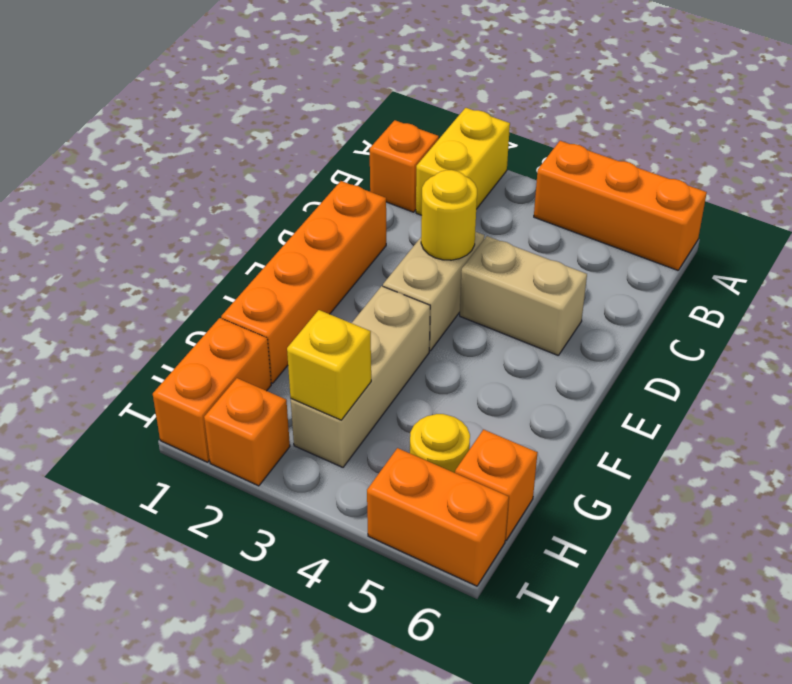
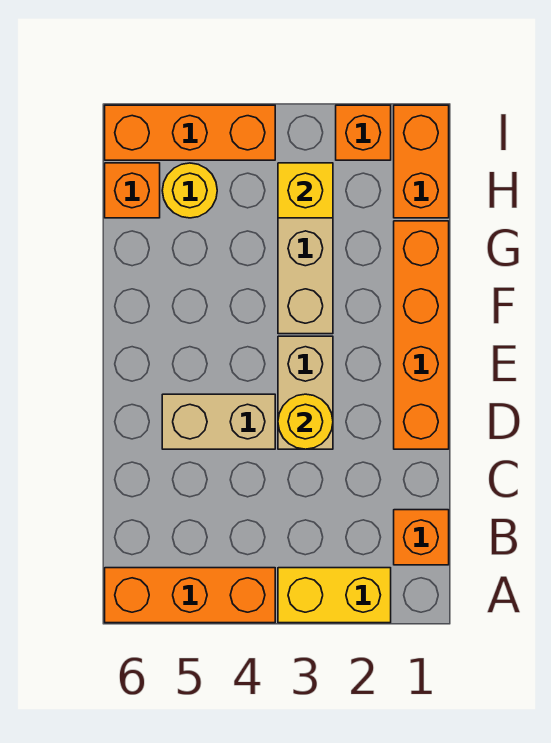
yellow brick A2:B2 level 1 -> yellow brick A2:A3 level 1
orange brick I5:I6 level 1 -> orange brick I4:I6 level 1

